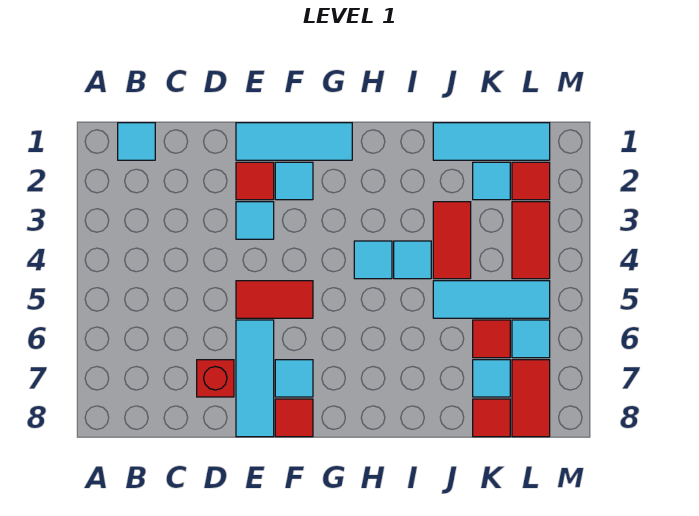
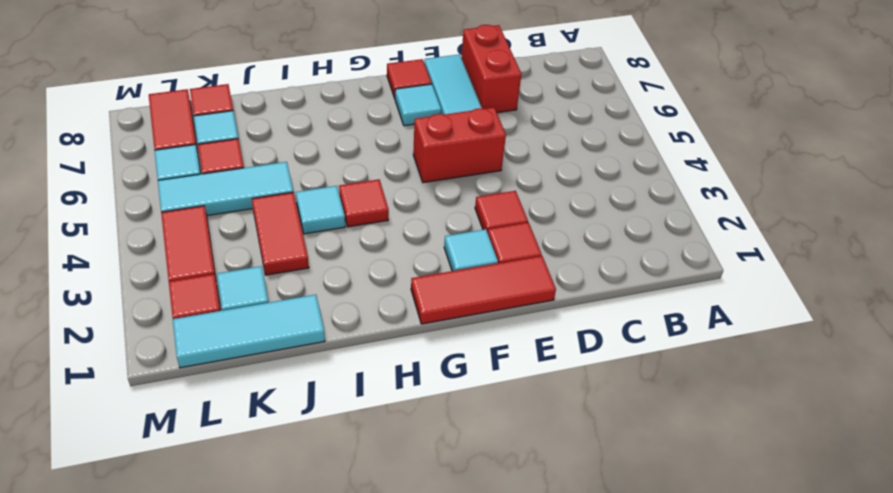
cyan tile B1 level 1 -> none
red brick D7 level 1 -> red brick D7:D8 level 1
cyan tile E1:G1 level 1 -> red tile E1:G1 level 1
cyan tile E3 level 1 -> red tile E3 level 1
red tile E5:F5 level 1 -> red brick E5:F5 level 1
cyan tile H4 level 1 -> red tile H4 level 1

